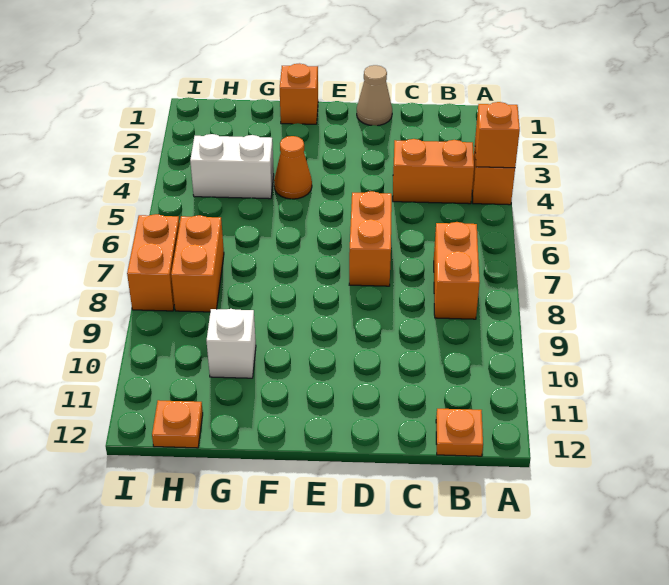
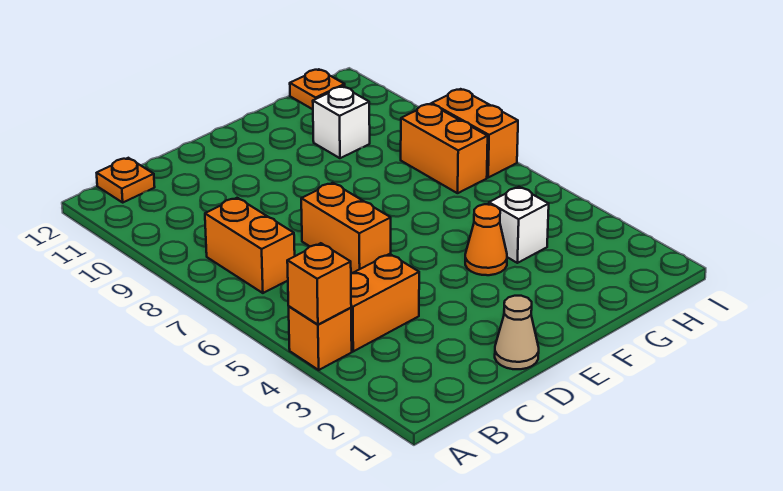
orange brick F1 level 1 -> none
white brick G4:H4 level 1 -> white brick G4 level 1

